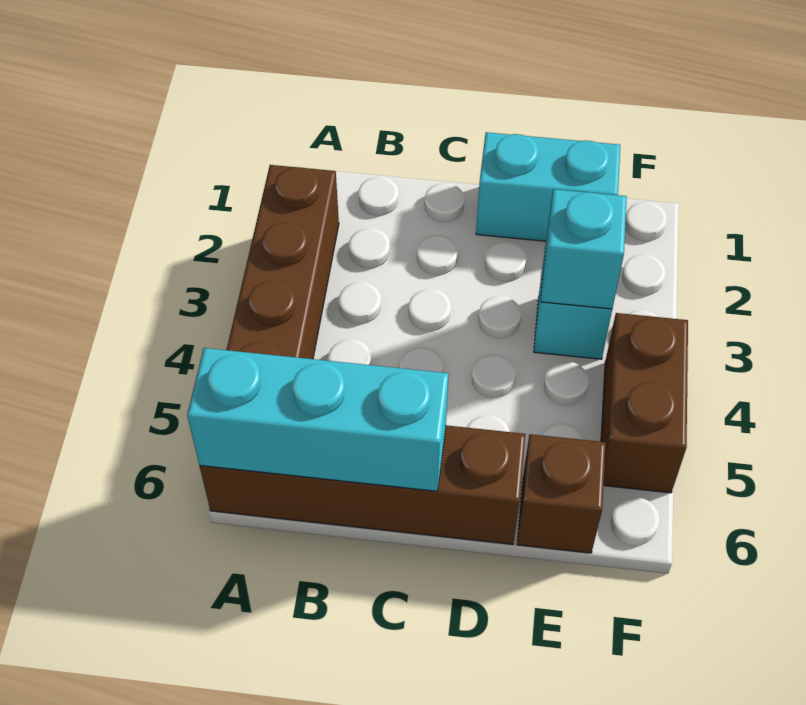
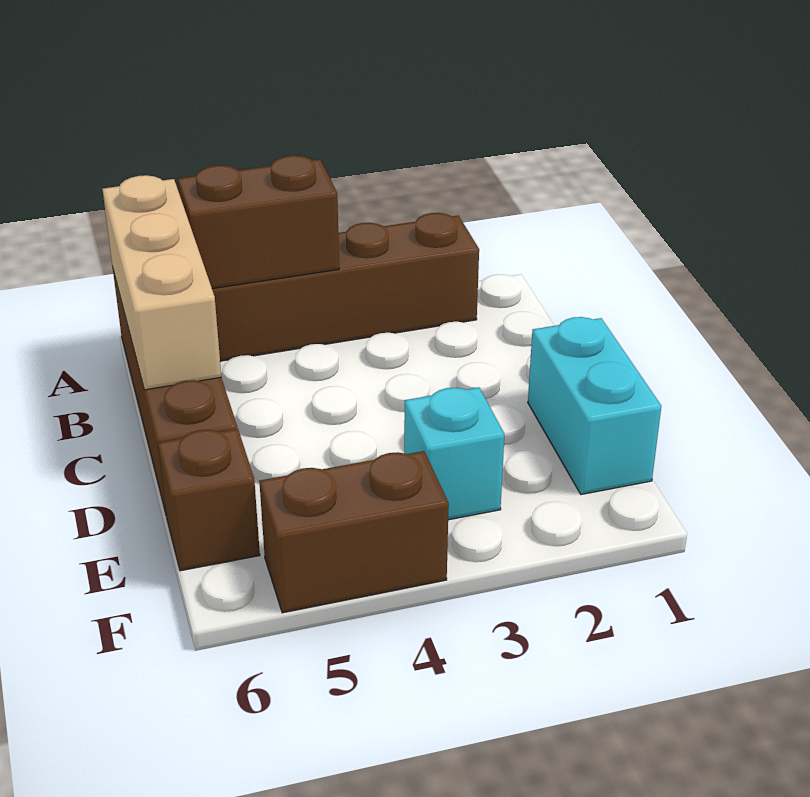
none -> brown brick A4:A5 level 2
cyan brick A6:C6 level 2 -> tan brick A6:C6 level 2
cyan brick E3 level 2 -> none

